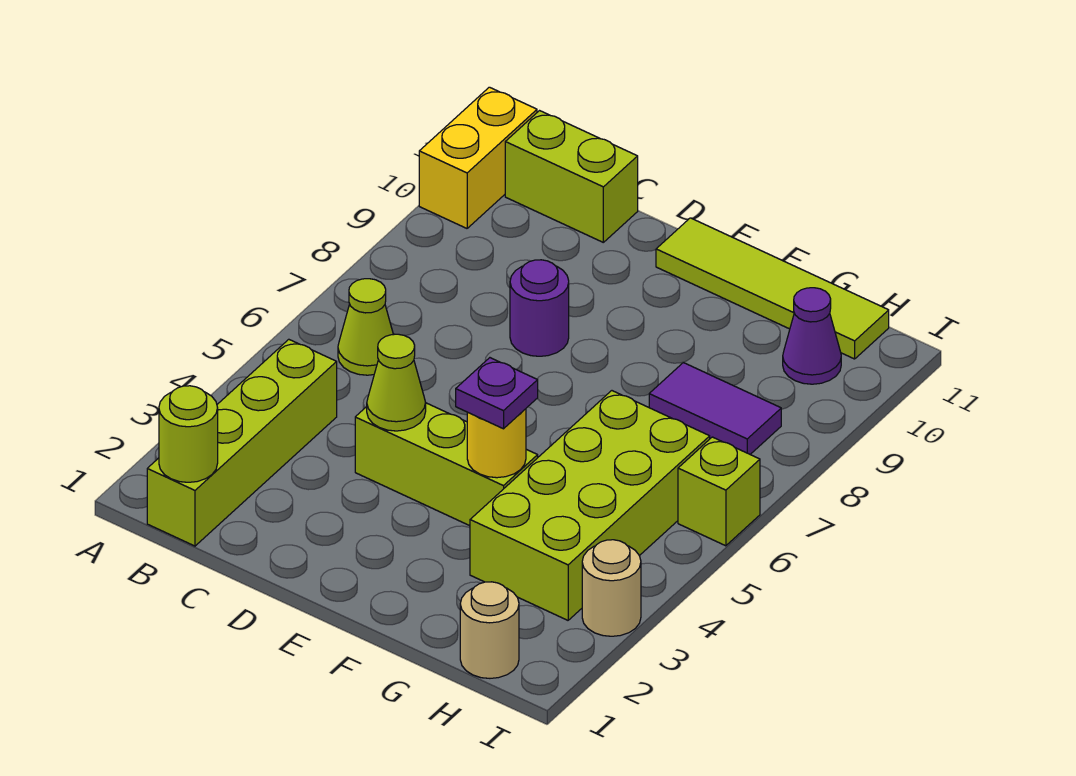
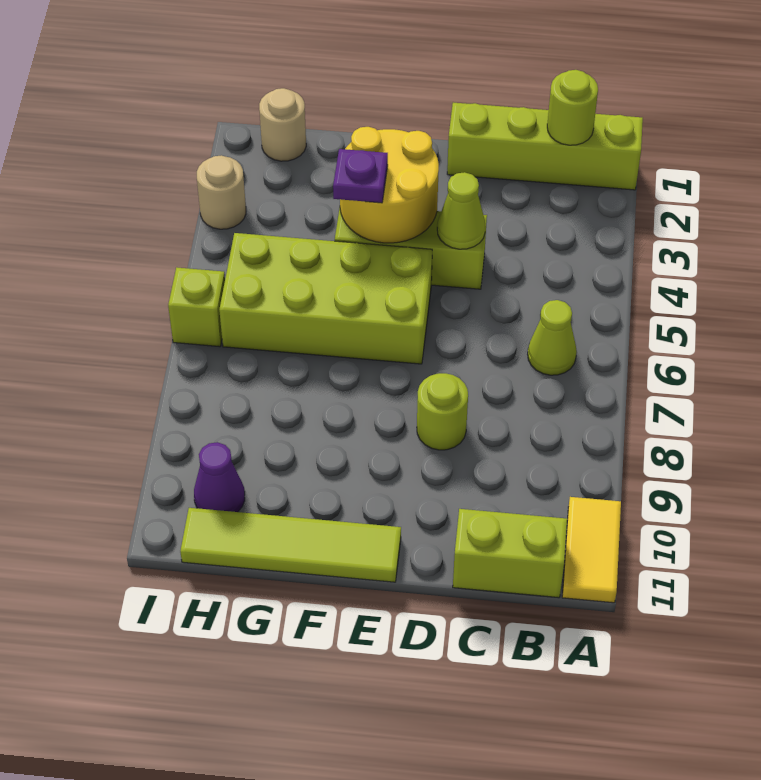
yellow brick A10:A11 level 1 -> yellow tile A10:A11 level 1
lime brick B1:B4 level 1 -> lime brick A1:D1 level 1
purple round brick D8 level 1 -> lime round brick D8 level 1
yellow round brick F4 level 2 -> yellow round brick E3:F4 level 2
lime brick G3:H6 level 1 -> lime brick E5:H6 level 1
purple tile G8:H8 level 1 -> none

